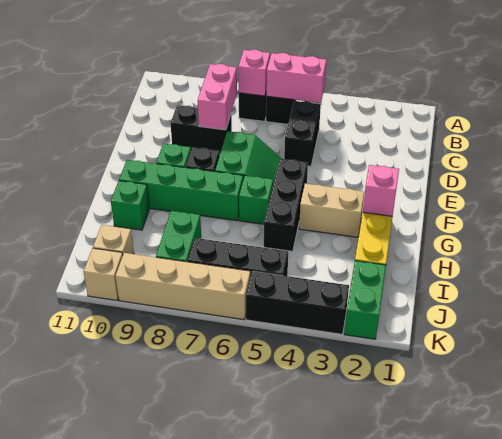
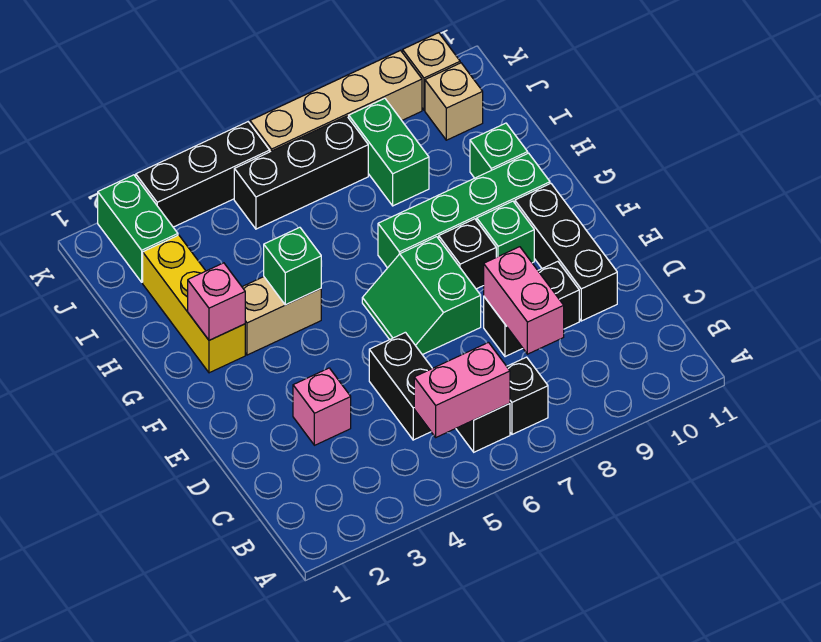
pink brick B7 level 2 -> pink brick D3 level 1
black brick F5:H5 level 1 -> black brick D10:F10 level 1
green brick G6 level 1 -> green brick G4 level 2

